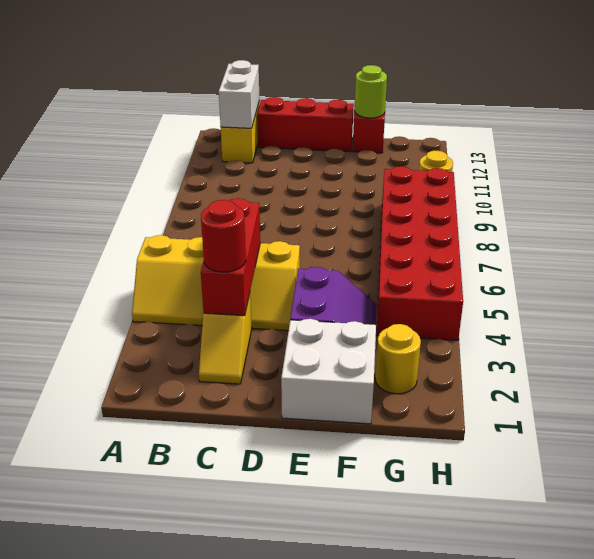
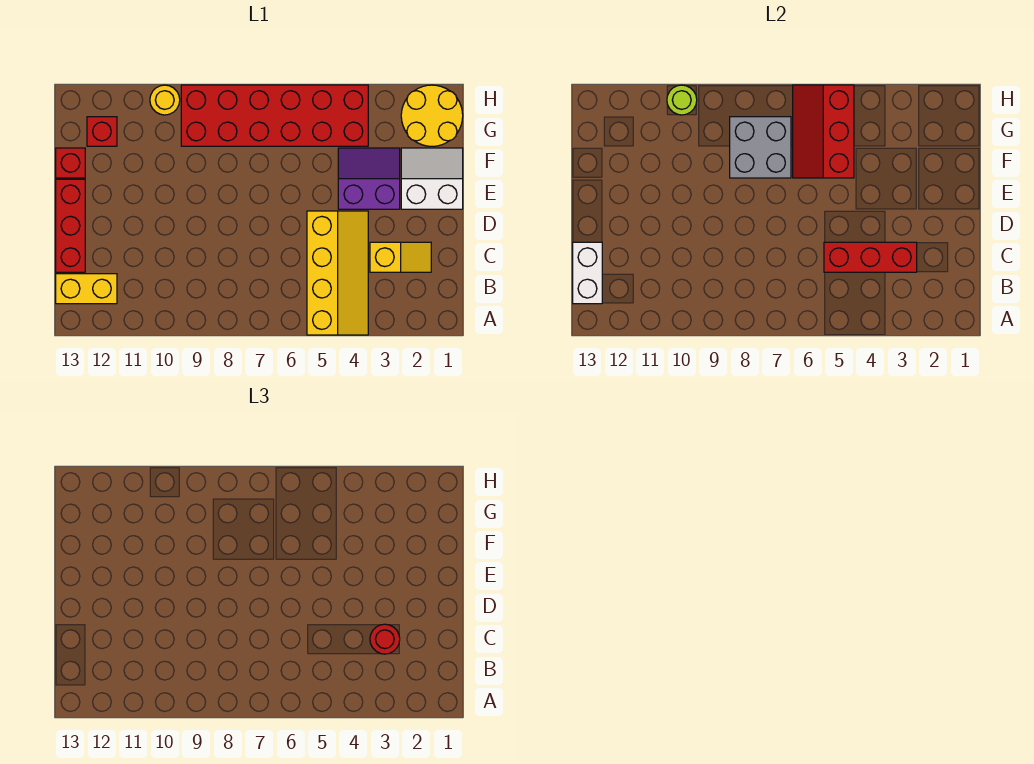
white brick B12:B13 level 2 -> white brick B13:C13 level 2
white brick E1:F2 level 1 -> white slope E1:F2 level 1 top E
none -> red slope F5:H6 level 2 top 5
none -> grey brick F7:G8 level 2
lime round brick F13 level 2 -> lime round brick H10 level 2
yellow round brick G2 level 1 -> yellow round brick G1:H2 level 1
none -> red brick G12 level 1

